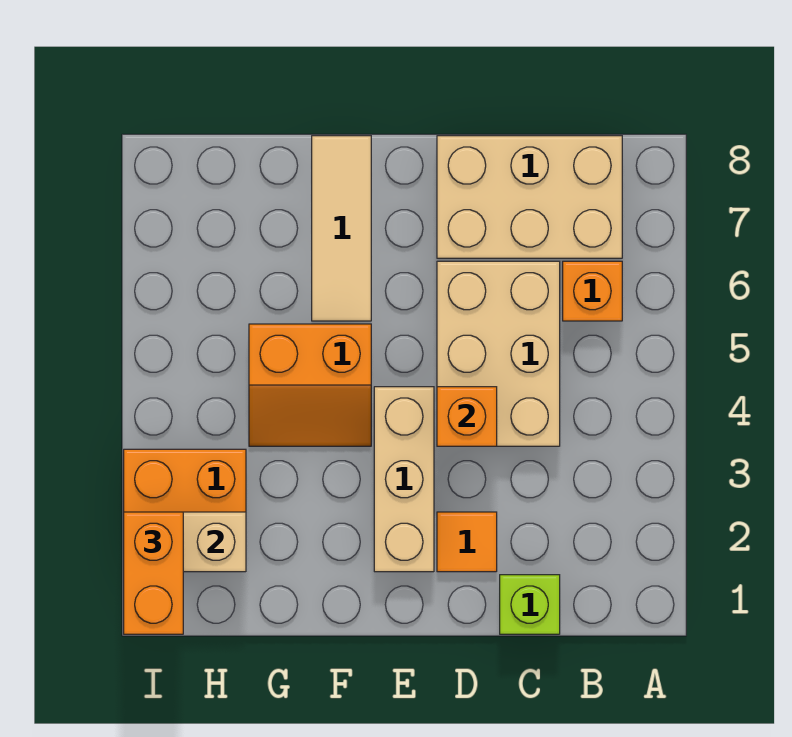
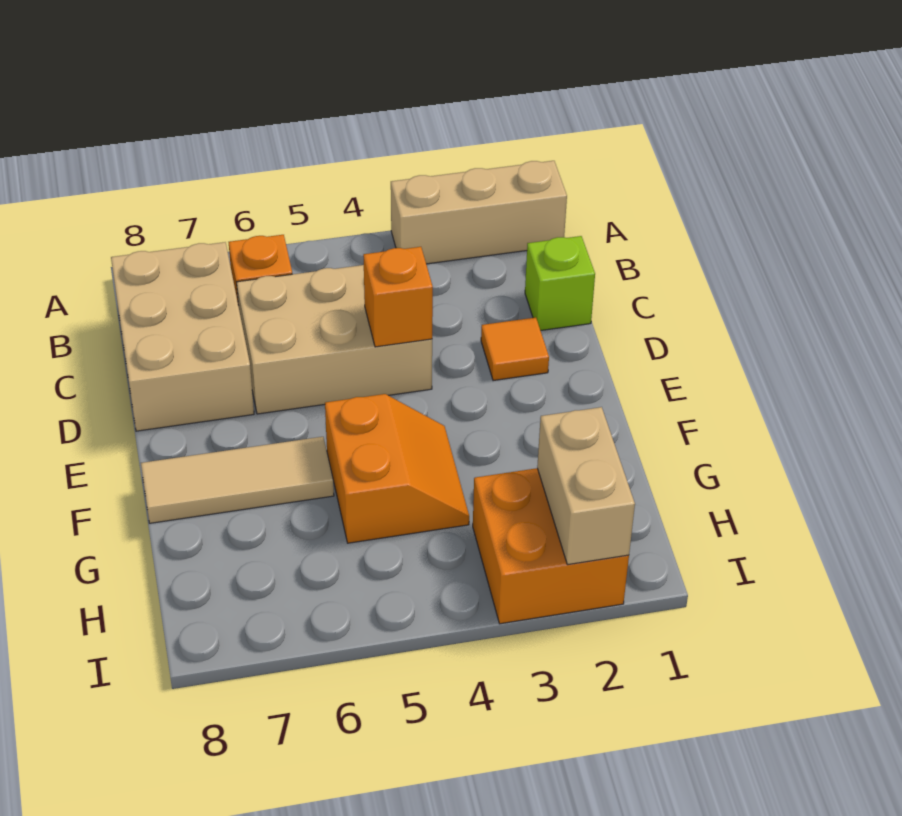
tan brick E2:E4 level 1 -> tan brick A1:A3 level 1
orange brick I1:I2 level 3 -> none

